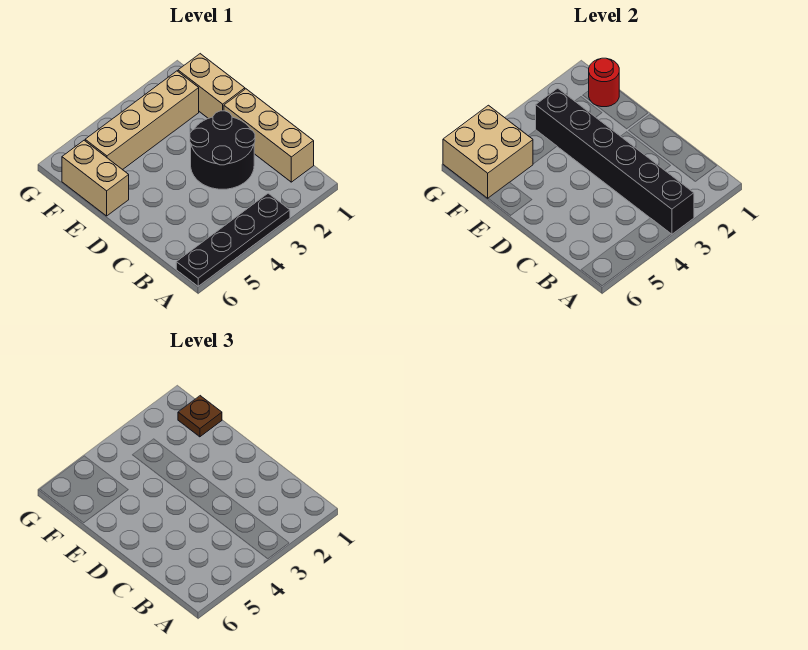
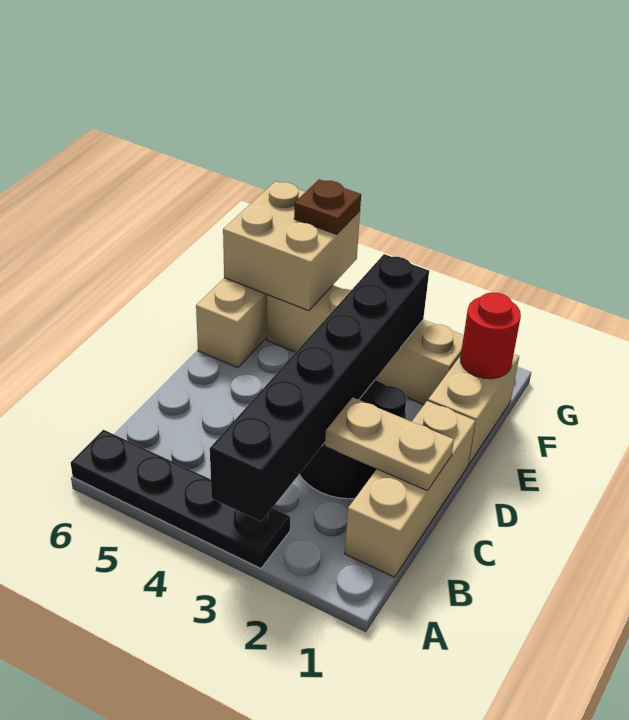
none -> tan plate C1:C2 level 2
brown plate F1 level 3 -> brown plate G5 level 3

